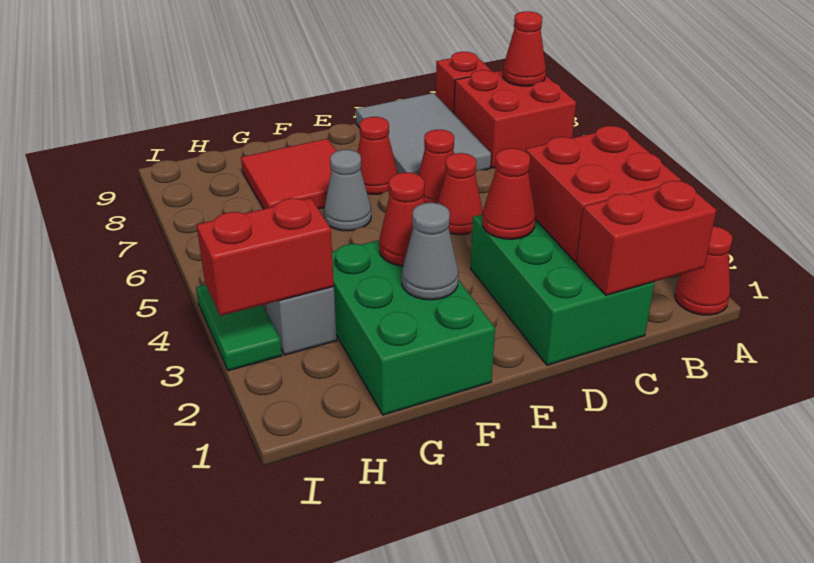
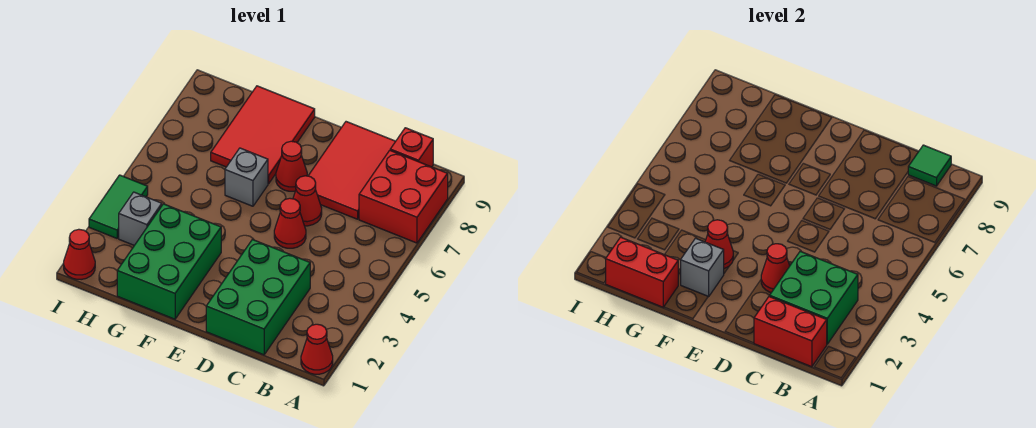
red cone A8 level 2 -> red cone I1 level 1
red brick B2:C3 level 2 -> green brick B2:C3 level 2
none -> green tile B9 level 2
grey tile C7:D9 level 1 -> red tile C7:D9 level 1
grey cone F2 level 2 -> grey brick F2 level 2
grey cone F6 level 1 -> grey brick F6 level 1
red tile F7:G8 level 1 -> red tile F7:G9 level 1
red brick H3:I3 level 2 -> red brick G1:H1 level 2

